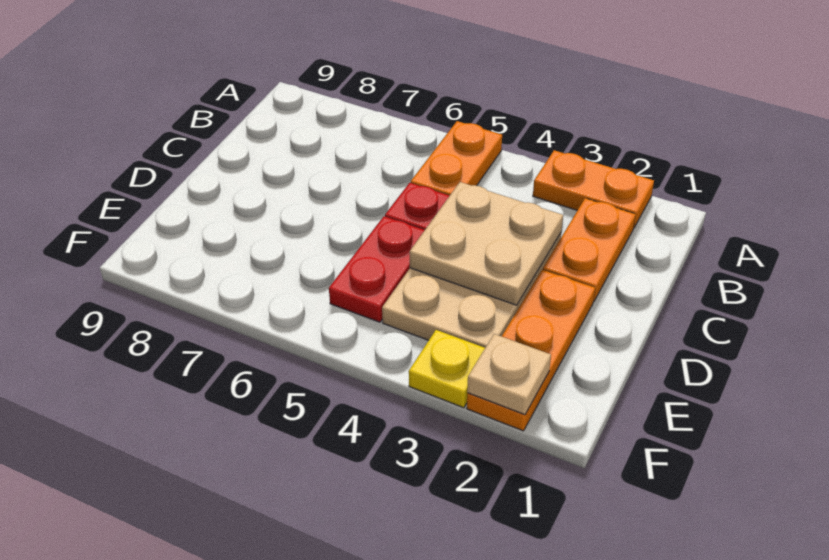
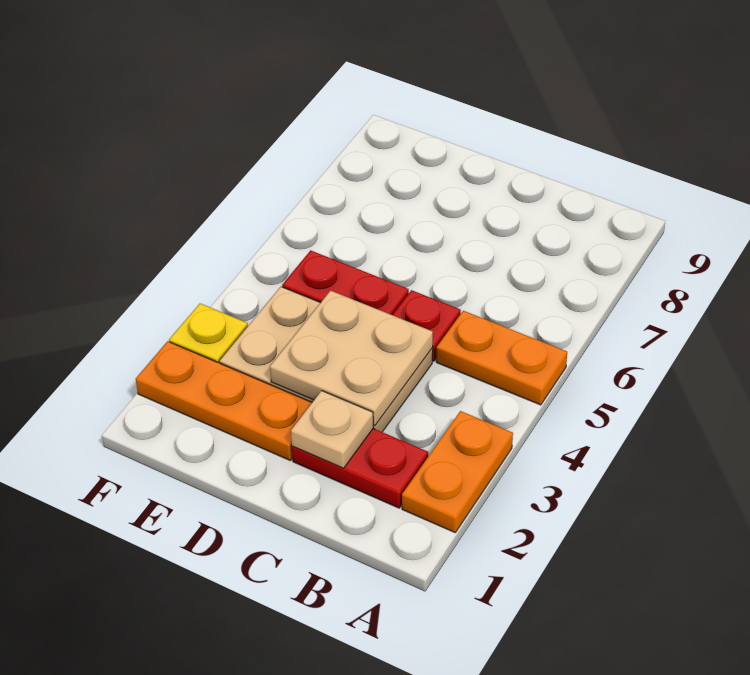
orange plate B2:C2 level 1 -> red plate B2:C2 level 1
tan plate F2 level 2 -> tan plate C2 level 2

